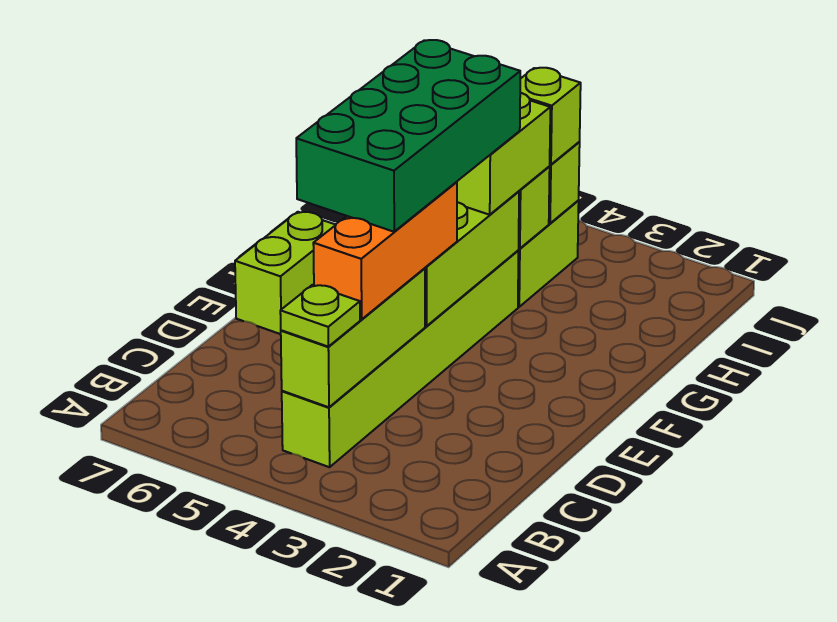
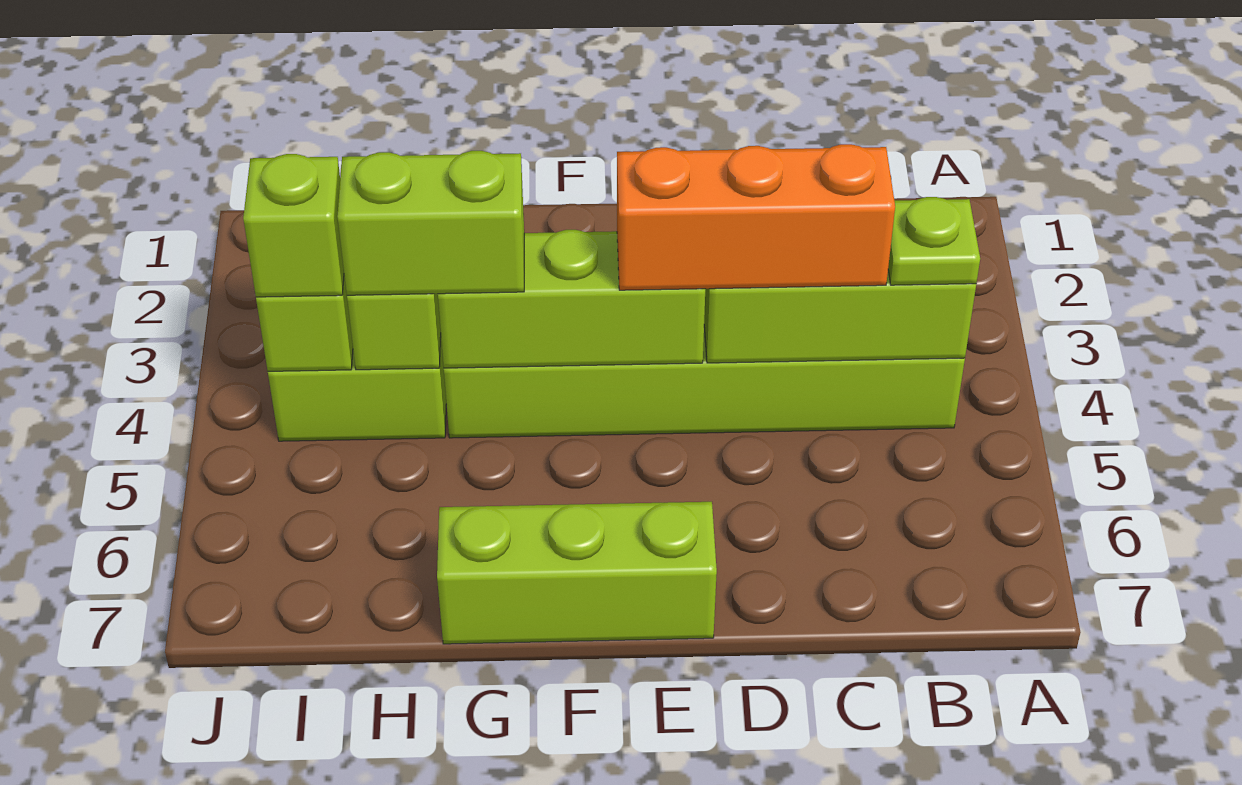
green brick D4:G5 level 4 -> none
lime brick E7:F7 level 1 -> lime brick E7:G7 level 1

